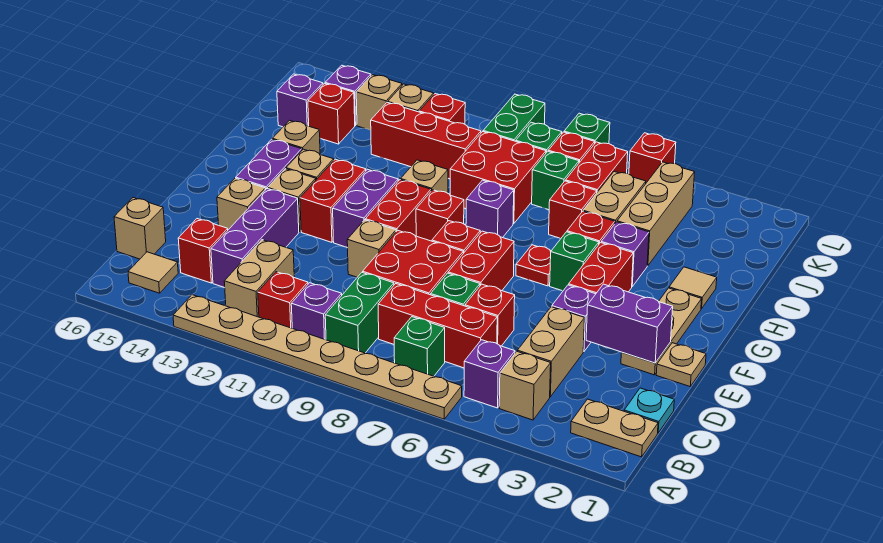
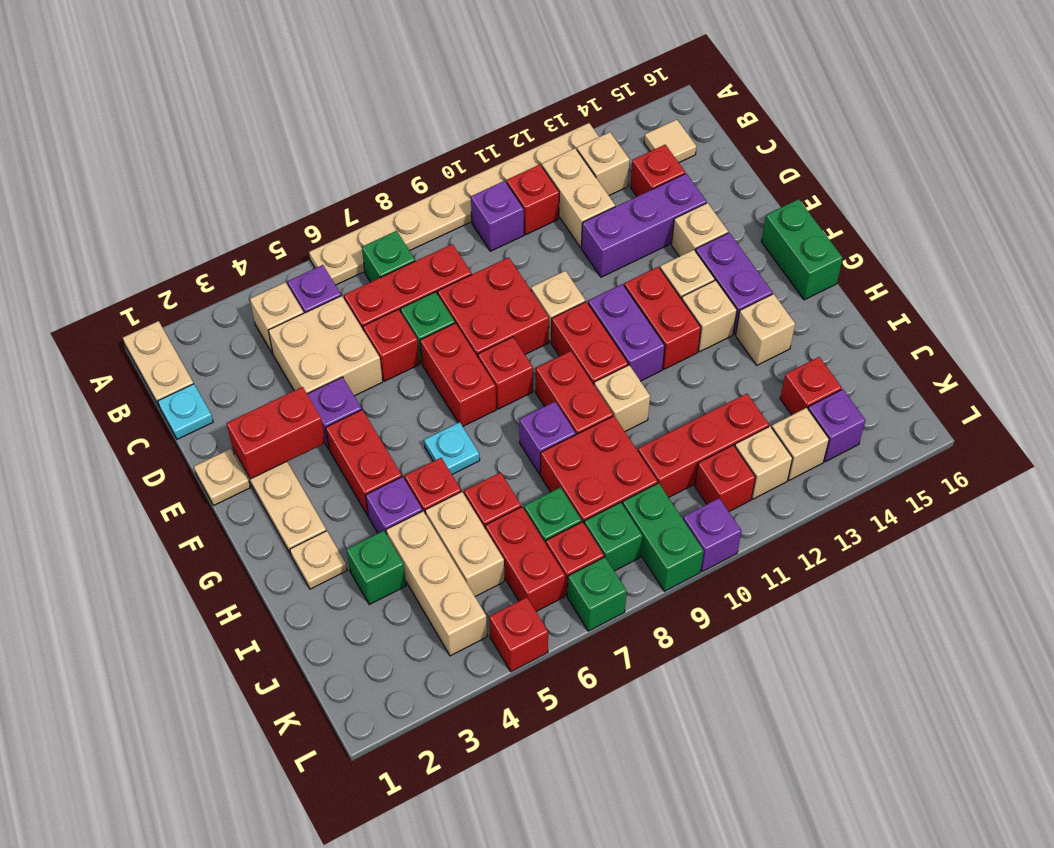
tan plate B1:B2 level 1 -> tan plate A1:B1 level 1
green brick B9:C9 level 1 -> green brick F16:G16 level 1
tan brick C4:D4 level 1 -> tan brick C4:D5 level 1
purple brick C13:E13 level 1 -> purple brick D12:D14 level 1
tan brick C16 level 1 -> tan brick B13 level 1
purple brick E2:E3 level 2 -> red brick E2:E3 level 2
green brick G5 level 1 -> green brick I3 level 1
red plate G6 level 1 -> cyan plate G6 level 1
red brick G9 level 1 -> red brick G9:H9 level 1
tan tile H2 level 1 -> tan plate H2 level 1
purple brick J15 level 1 -> purple brick L10 level 1

